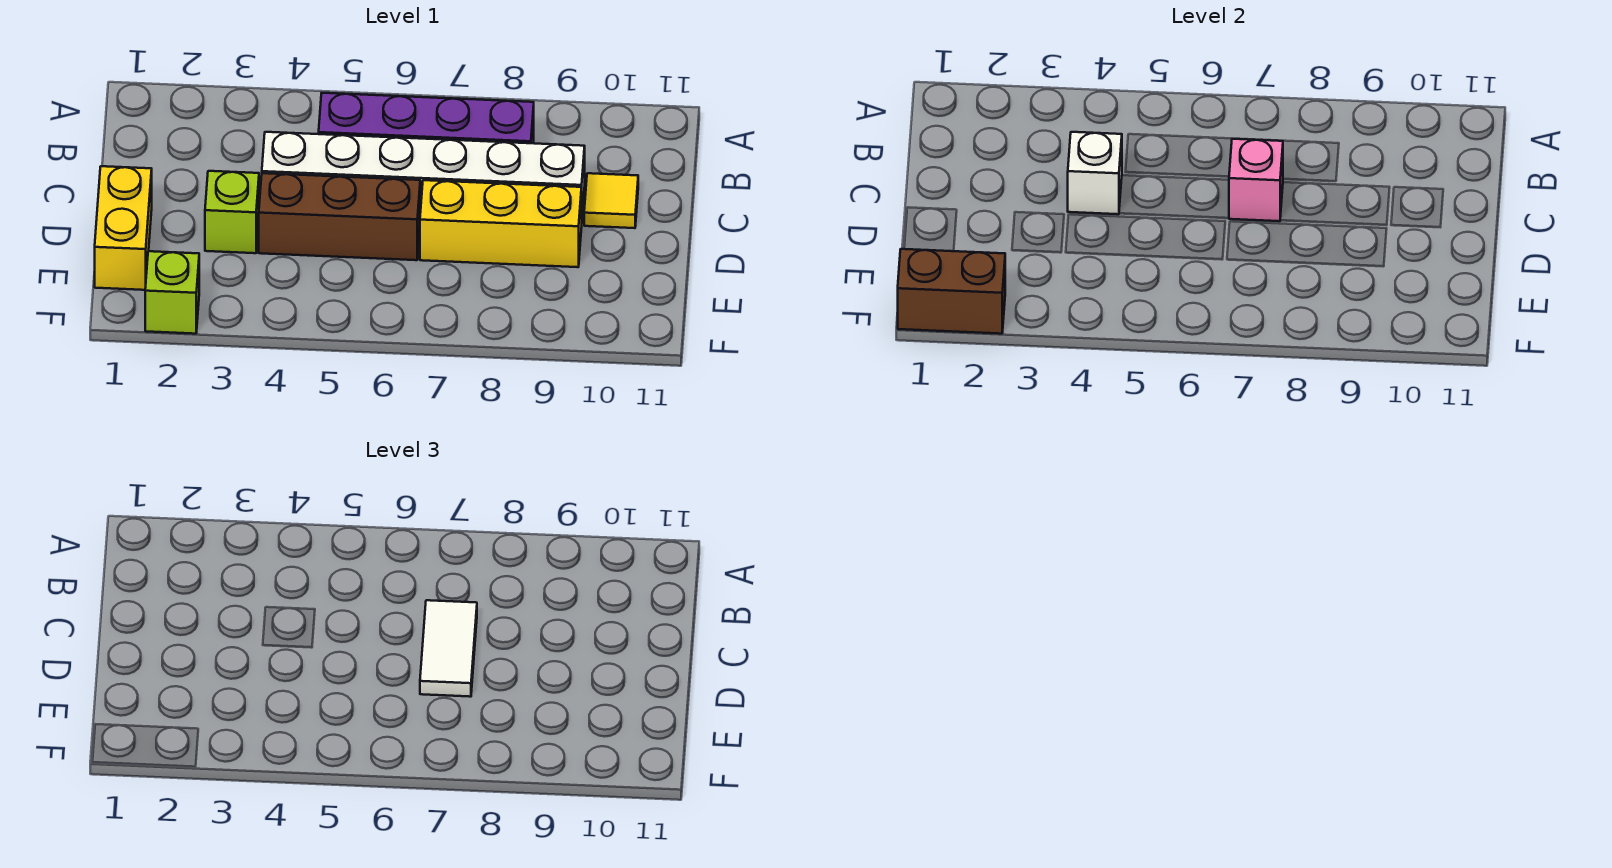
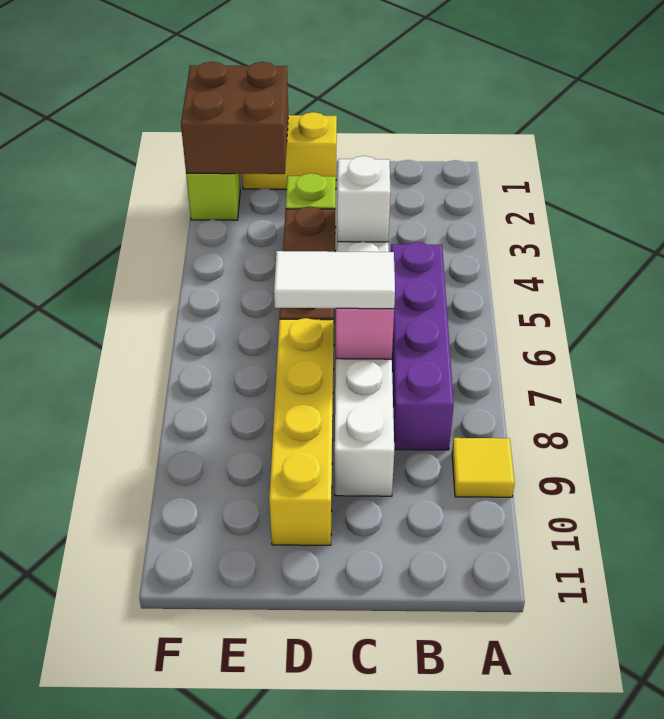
yellow tile C10 level 1 -> yellow tile A9 level 1
yellow brick D7:D9 level 1 -> yellow brick D7:D10 level 1
brown brick F1:F2 level 2 -> brown brick E1:F2 level 2

